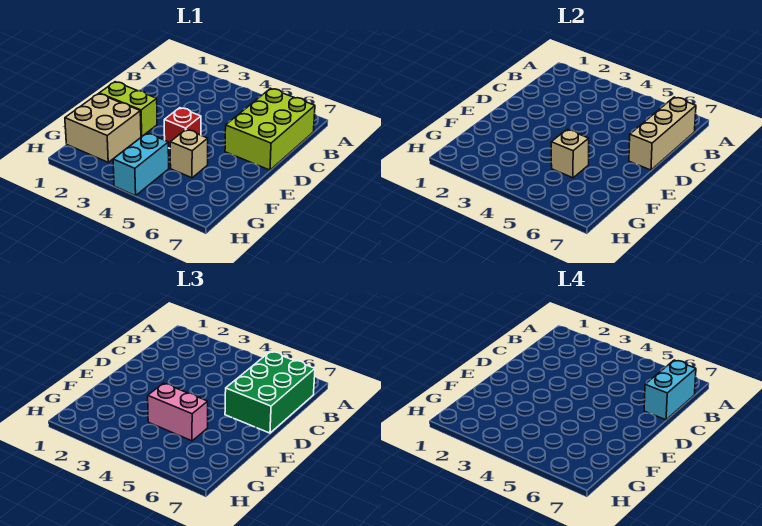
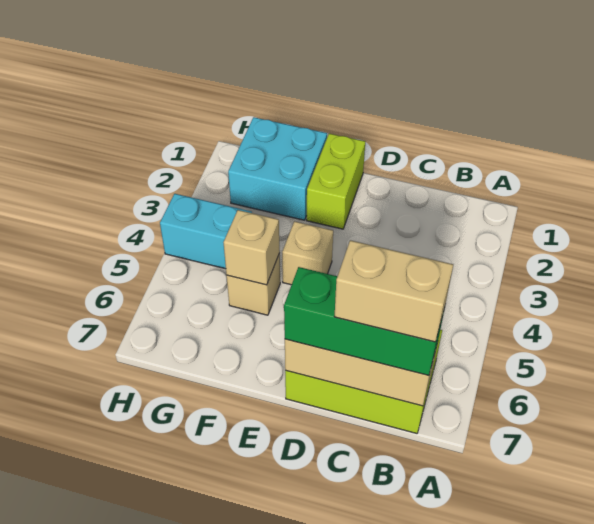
green brick B6:D7 level 3 -> green brick B7:D7 level 3
cyan brick B7:C7 level 4 -> tan brick B7:C7 level 4
red brick E4 level 1 -> tan brick E4 level 1
tan brick F1:G2 level 1 -> cyan brick F1:G2 level 1
pink brick F4:F5 level 3 -> none

